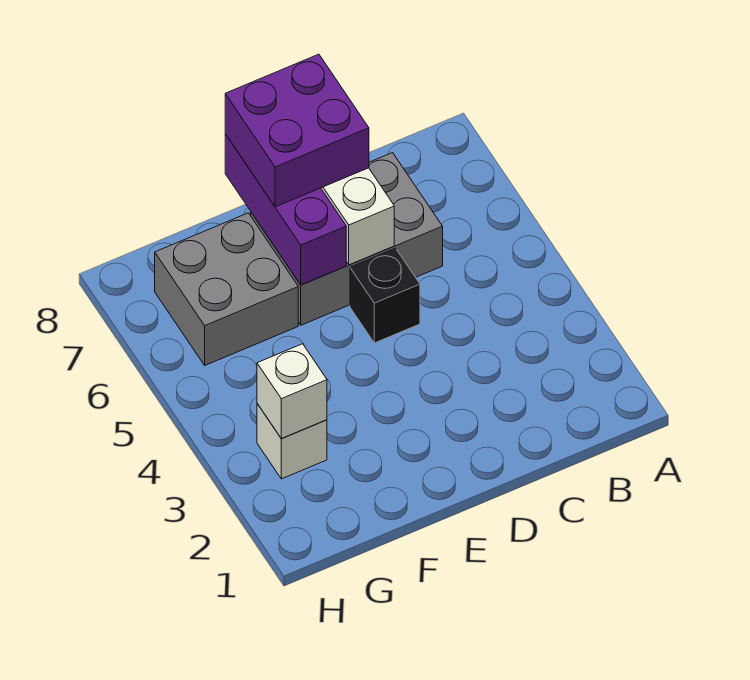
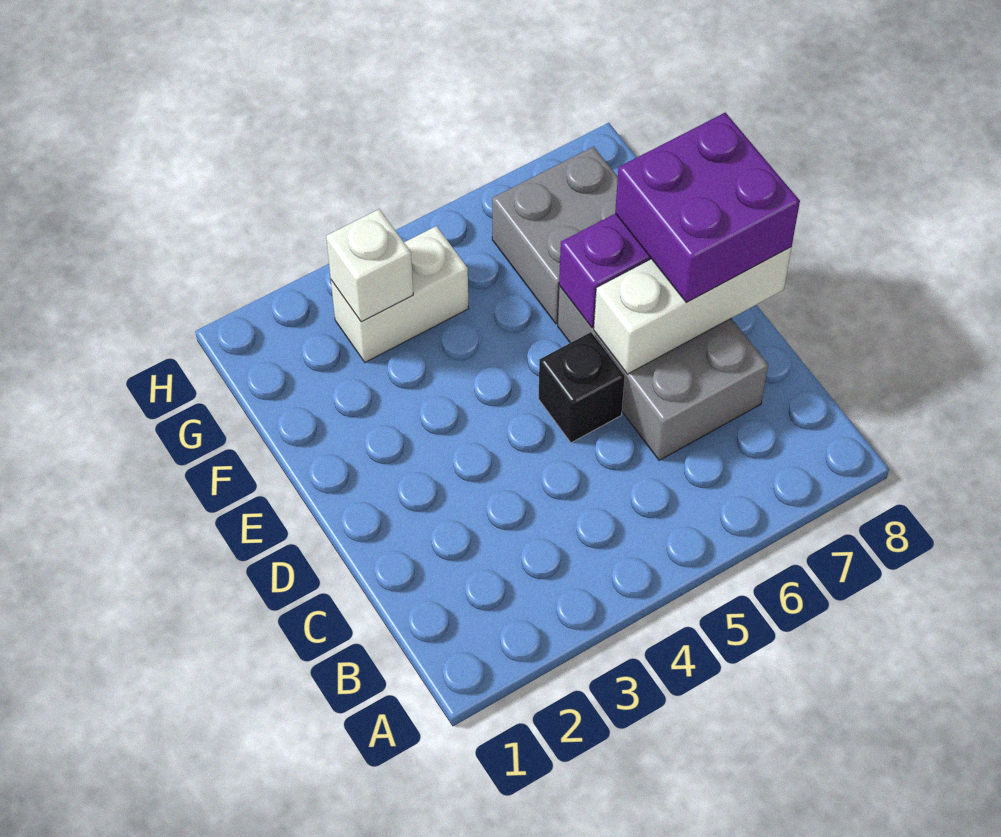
white brick G3 level 1 -> white brick G3:G4 level 1

